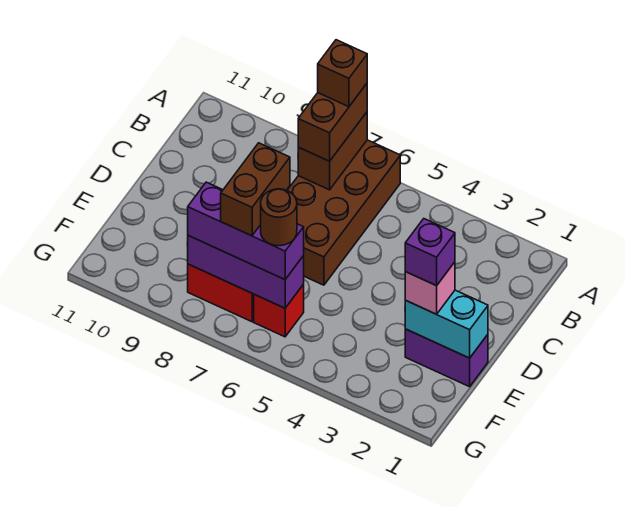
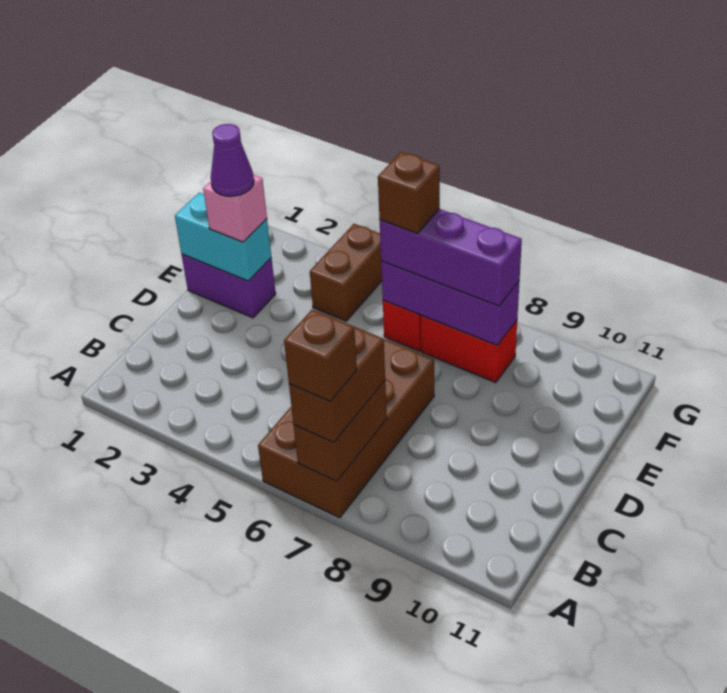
purple brick E2 level 4 -> purple cone E2 level 4
brown brick E7:F7 level 4 -> brown brick F4:G4 level 1
brown round brick F6 level 4 -> brown brick F6 level 4

